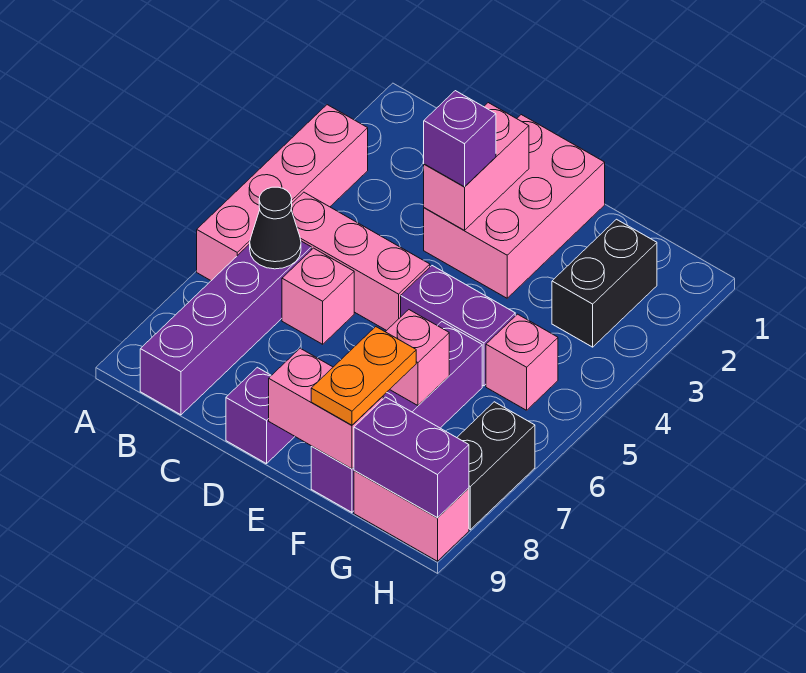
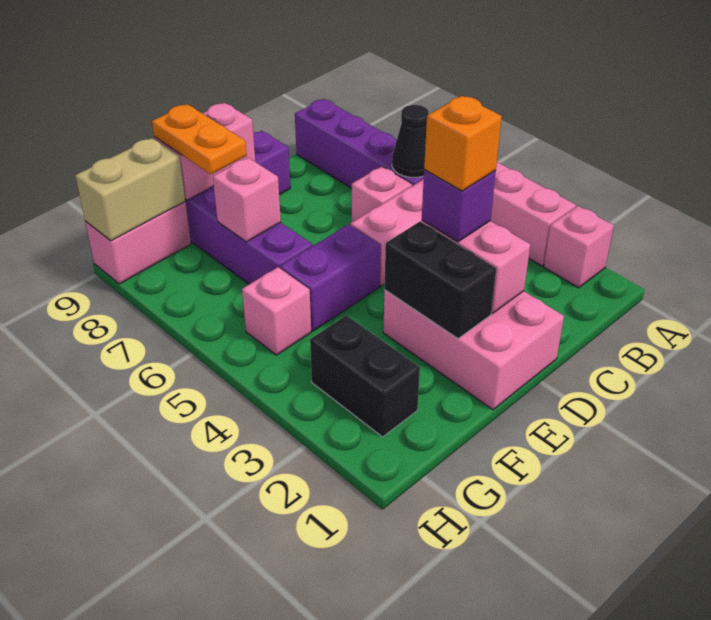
none -> pink brick A2 level 1
none -> orange brick D3 level 4
purple brick G9:H9 level 2 -> tan brick G9:H9 level 2
black brick H7:H8 level 1 -> black brick E2:E3 level 2

